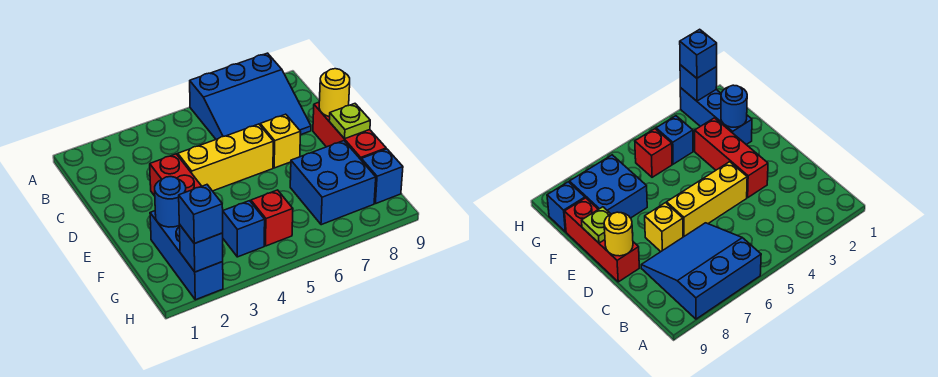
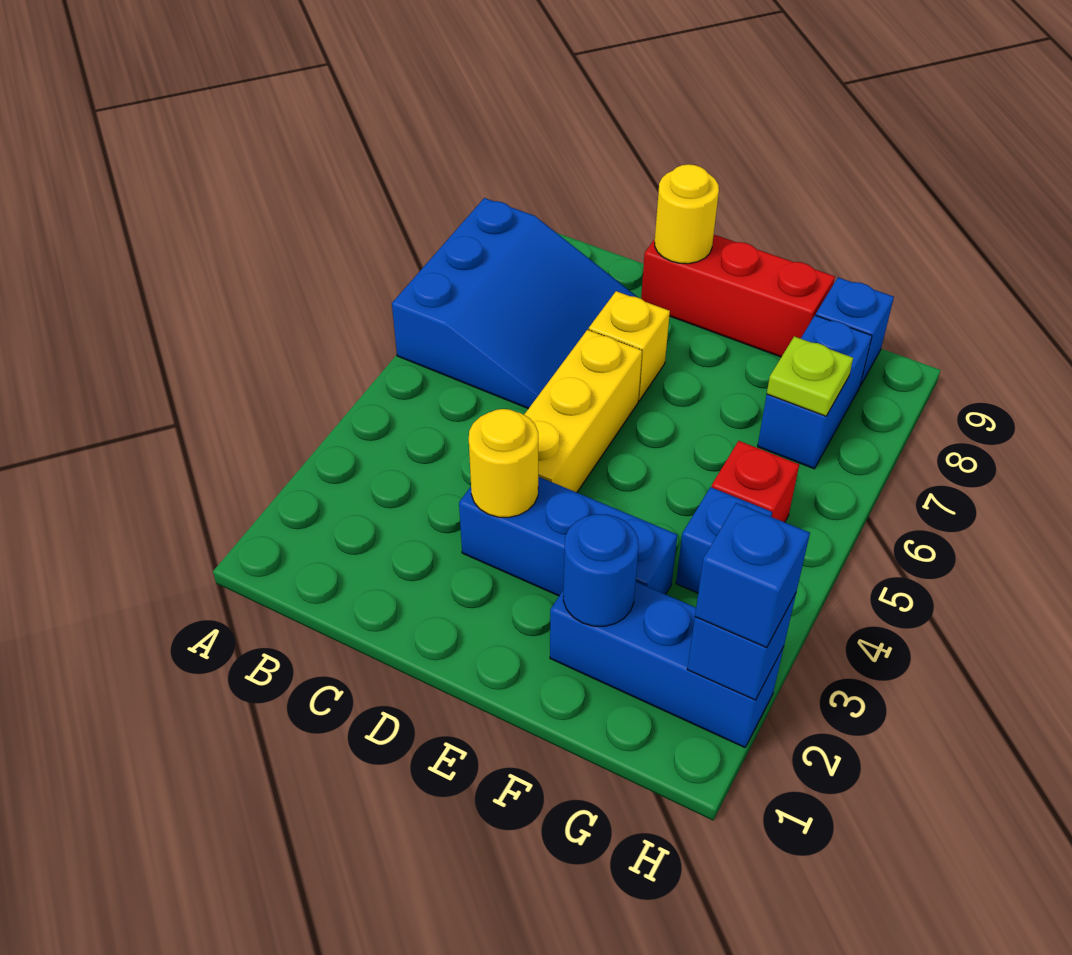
red brick D3:F3 level 1 -> blue brick D3:F3 level 1
none -> yellow round brick D3 level 2
lime plate E9 level 2 -> lime plate G7 level 2
blue brick F7:G8 level 1 -> blue brick G7:G8 level 1

